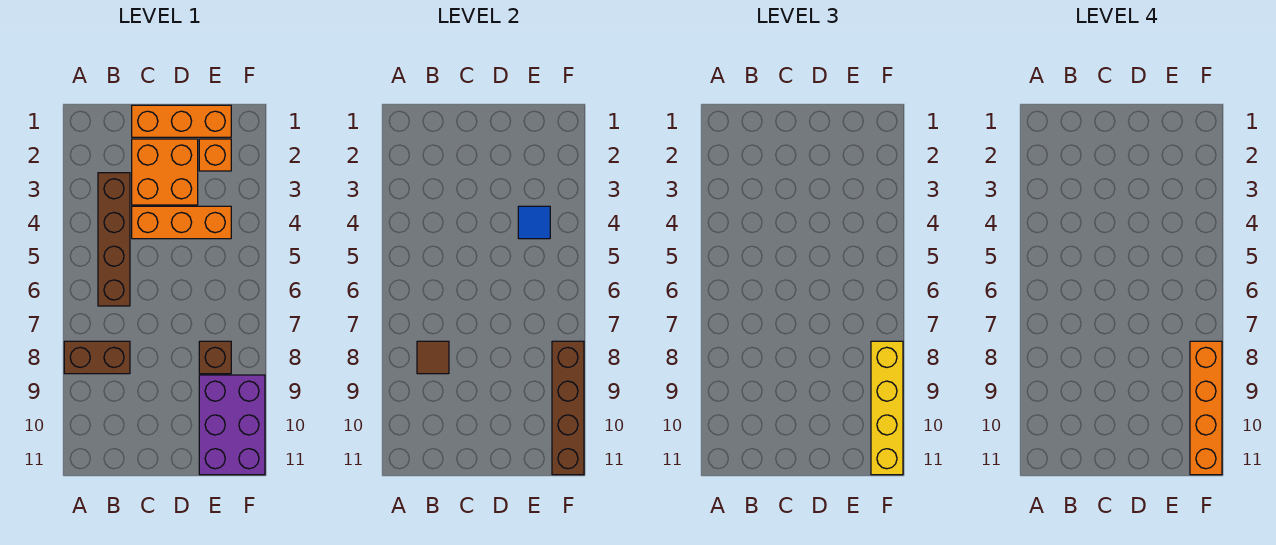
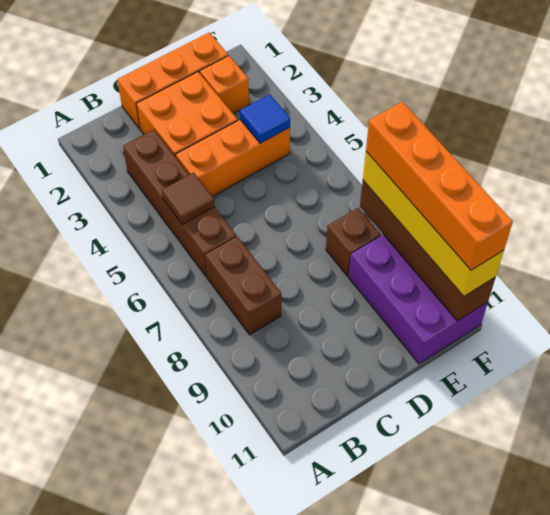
brown brick A8:B8 level 1 -> brown brick B7:B8 level 1
brown tile B8 level 2 -> brown tile B5 level 2

